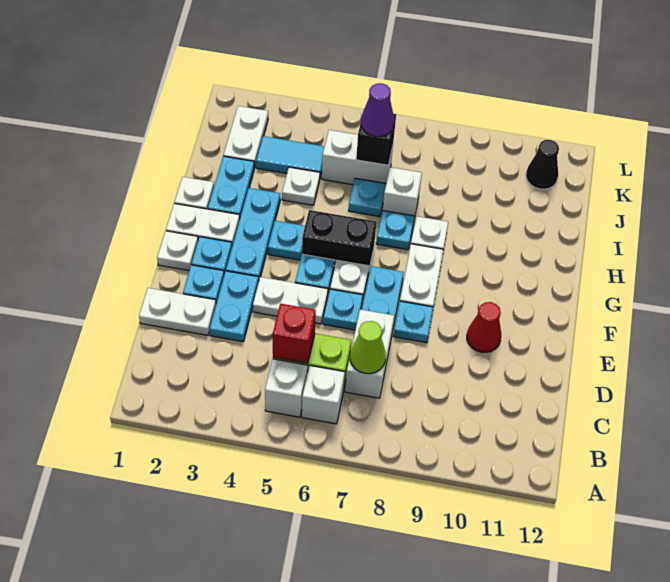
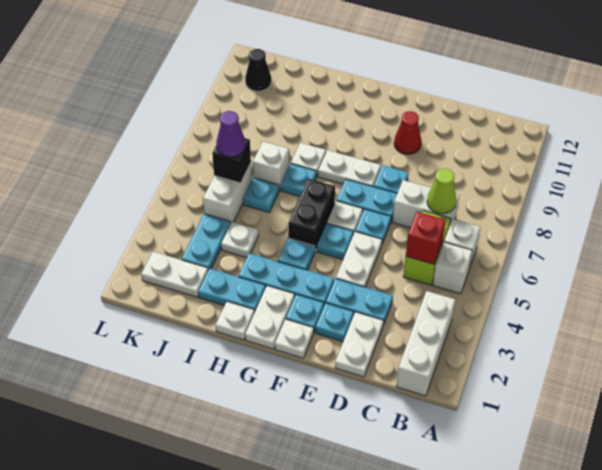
none -> white brick B1:B3 level 1
cyan tile J3:J4 level 1 -> cyan plate J3:J4 level 1

